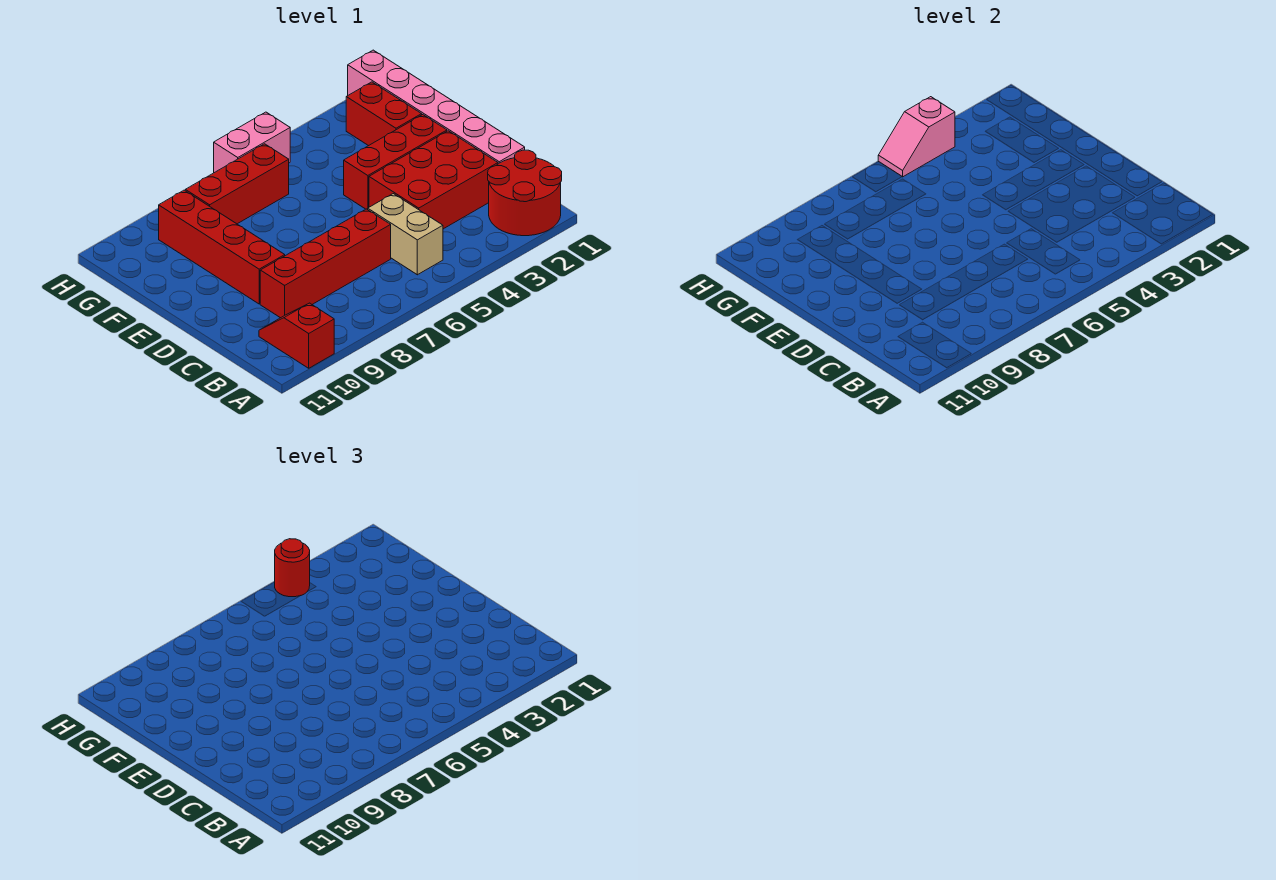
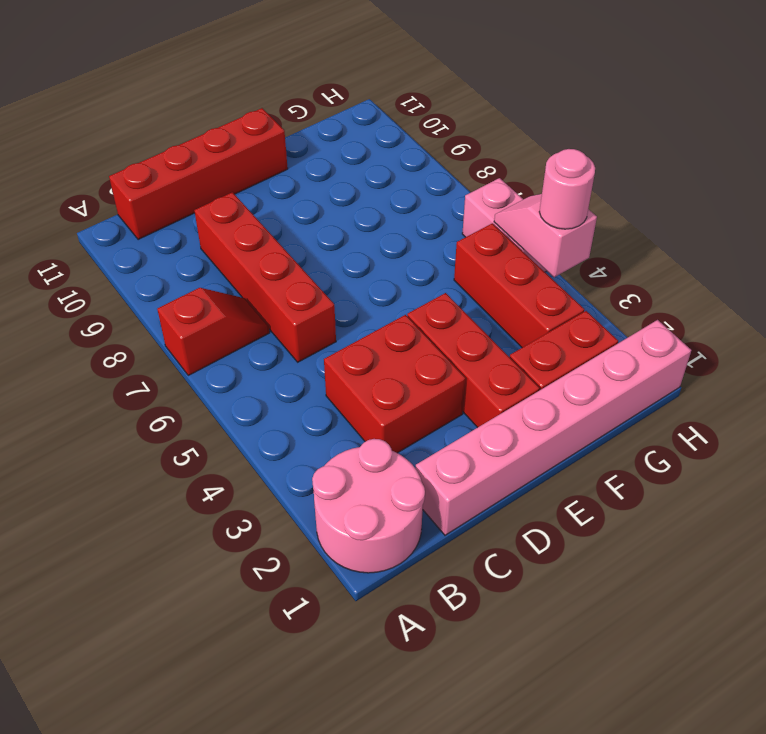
red round brick A1:B2 level 1 -> pink round brick A1:B2 level 1
red slope A10:B10 level 1 top A -> red slope A7:B7 level 1 top A
tan brick B5:C5 level 1 -> none
red brick C2:D4 level 1 -> red brick C3:D4 level 1
red brick D9:G9 level 1 -> red brick B11:E11 level 1
red brick G6:G8 level 1 -> red brick G3:G5 level 1
red round brick H4 level 3 -> pink round brick H4 level 3

